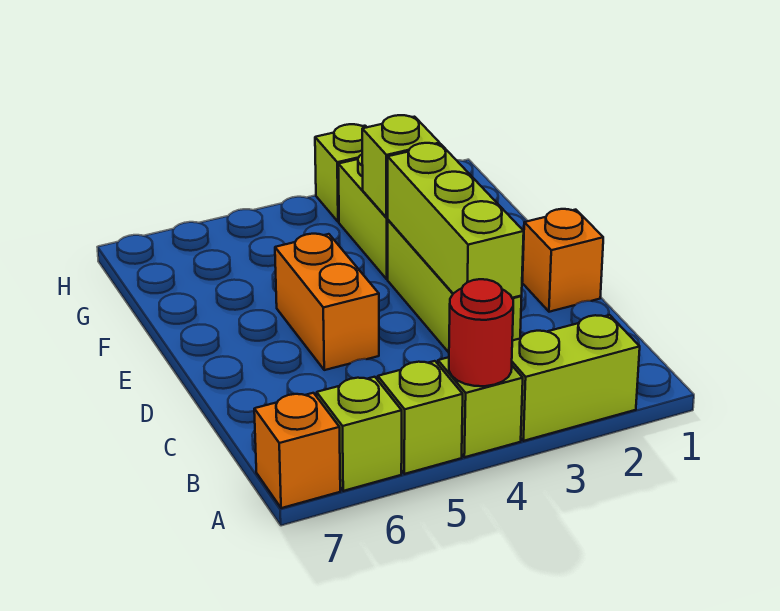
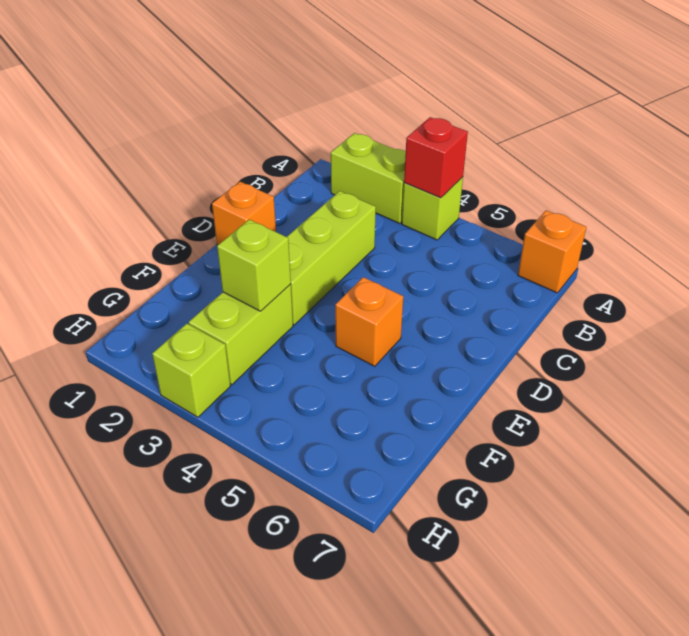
red round brick A4 level 2 -> red brick A4 level 2
lime brick A5 level 1 -> none
lime brick A6 level 1 -> none
lime brick C3:E3 level 2 -> none
orange brick D5:E5 level 1 -> orange brick E5 level 1

